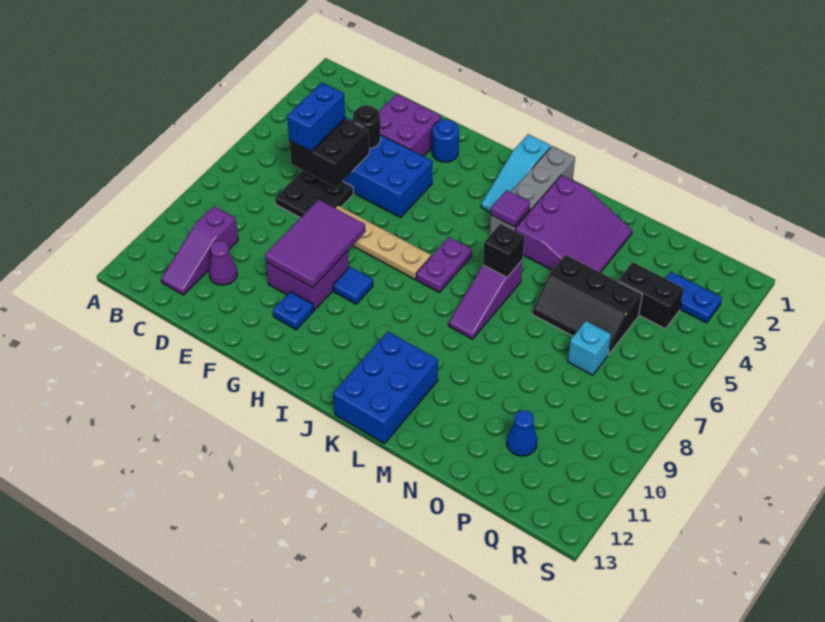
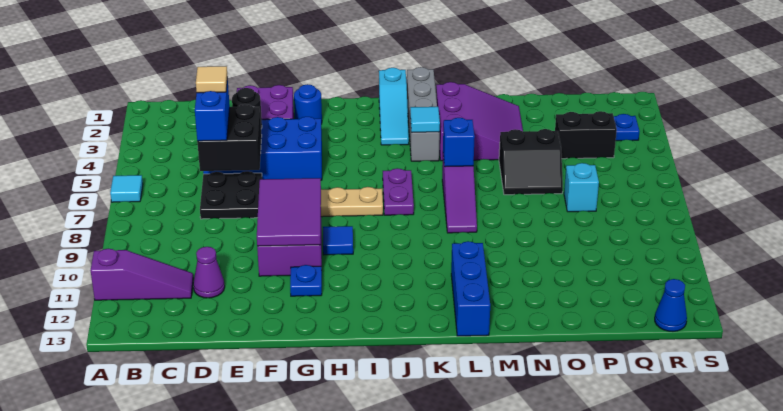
none -> cyan tile A6 level 1
purple slope C10:C12 level 1 top 10 -> purple slope A11:C11 level 1 top A
none -> tan tile D5 level 4
purple tile K4 level 2 -> cyan tile K4 level 2
blue brick K11:L13 level 1 -> blue brick L11:L13 level 1
black brick L6 level 2 -> blue brick L6 level 2
black slope N5:P6 level 1 top 5 -> black slope N5:O6 level 1 top 5
blue cone P11 level 1 -> blue cone R13 level 1

